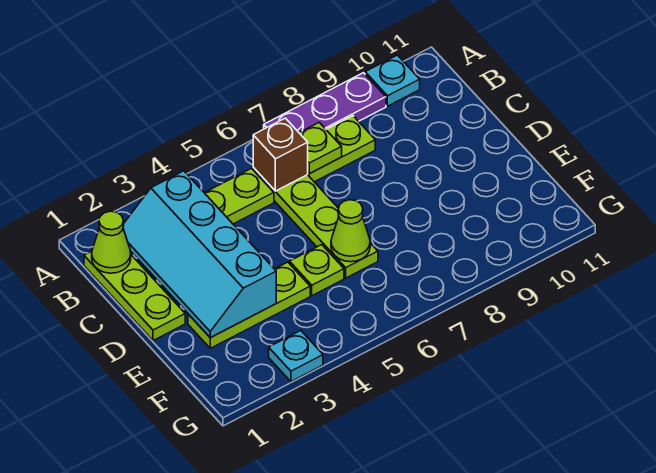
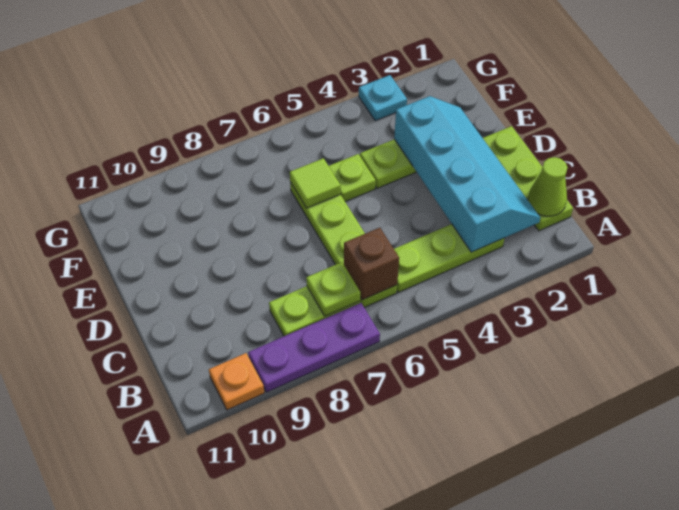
cyan plate A10 level 1 -> orange plate A10 level 1
lime cone E6 level 2 -> lime tile E6 level 2

